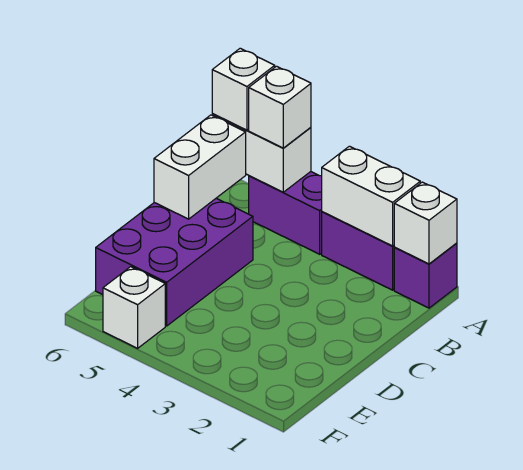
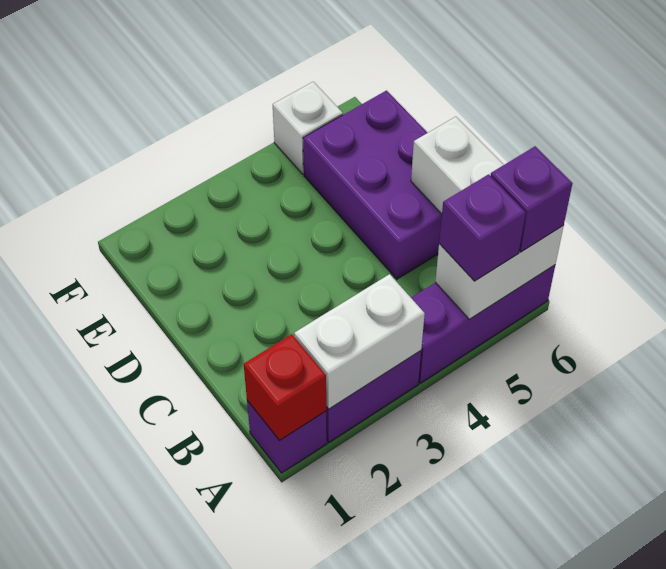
white brick A1 level 2 -> red brick A1 level 2
purple brick A4:A5 level 1 -> purple brick A4:A6 level 1
white brick A5 level 3 -> purple brick A5 level 3
white brick A6 level 3 -> purple brick A6 level 3

